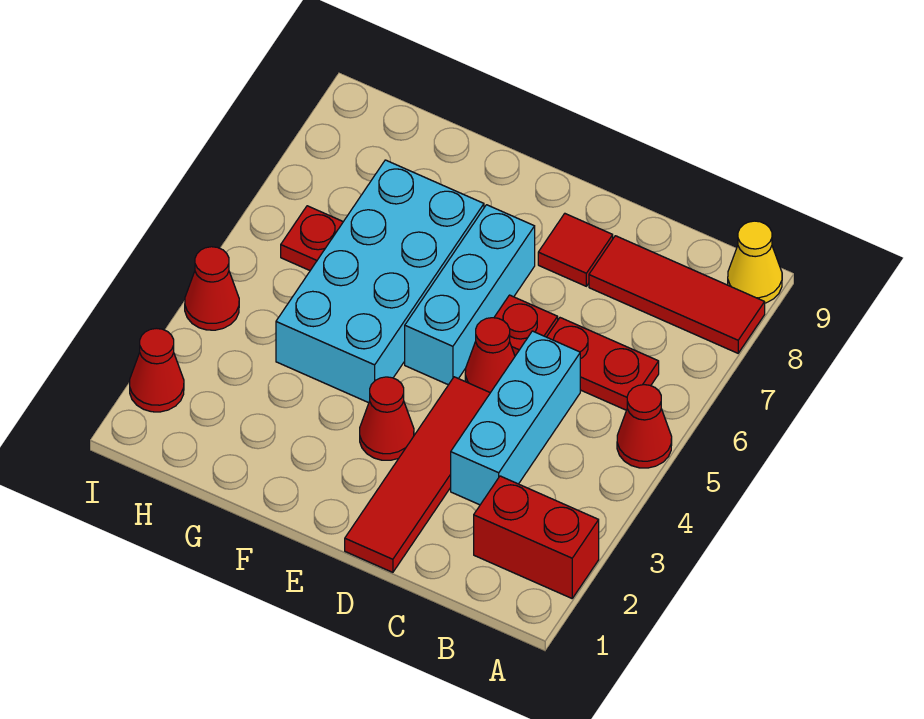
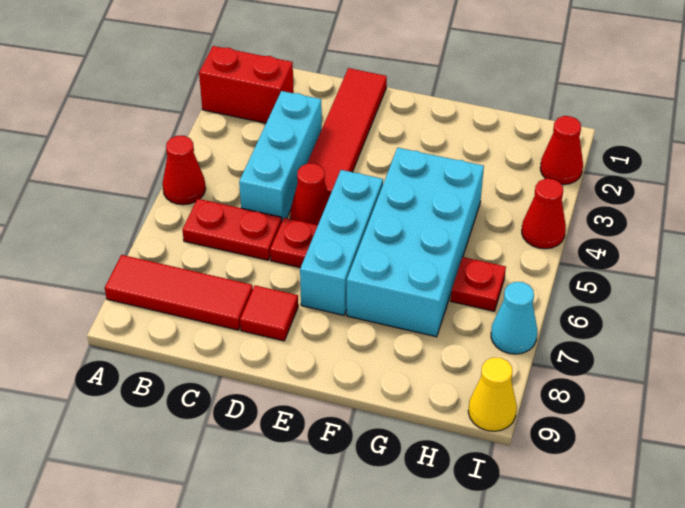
yellow cone A9 level 1 -> yellow cone I9 level 1
red cone E3 level 1 -> none
none -> cyan cone I7 level 1

